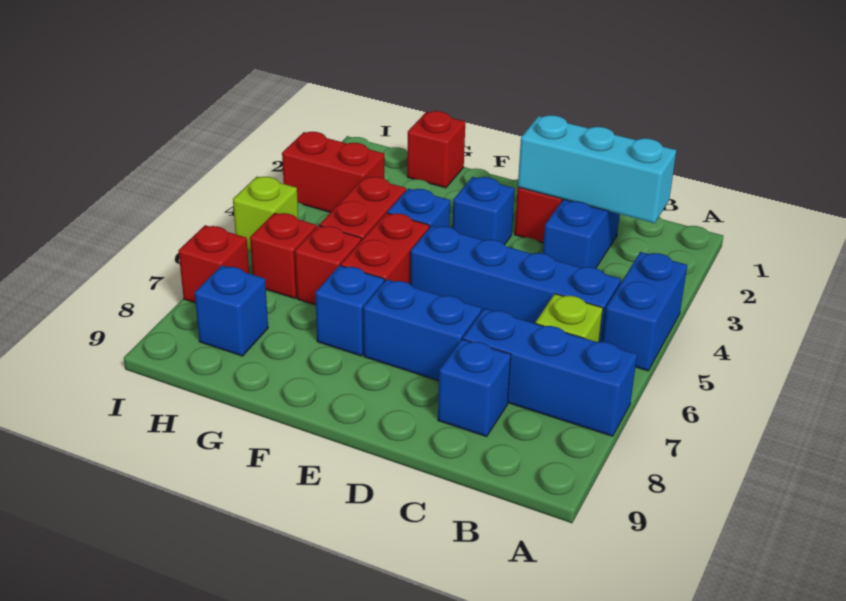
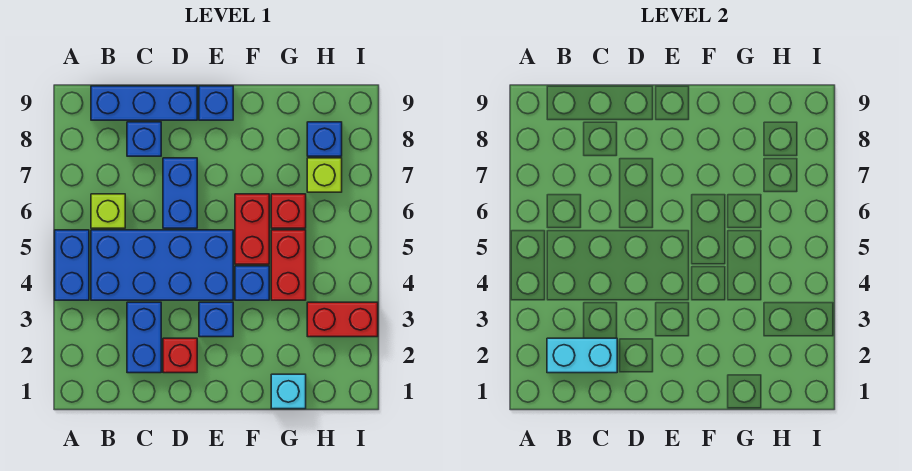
blue brick A7:C7 level 1 -> blue brick B9:D9 level 1
cyan brick B2:D2 level 2 -> cyan brick B2:C2 level 2
blue brick B5:E5 level 1 -> blue brick B4:E5 level 1
blue brick D7:E7 level 1 -> blue brick D6:D7 level 1
blue brick F7 level 1 -> blue brick E9 level 1
red brick G1 level 1 -> cyan brick G1 level 1
red brick H6 level 1 -> none
lime brick I5 level 1 -> lime brick H7 level 1
red brick I7 level 1 -> none

